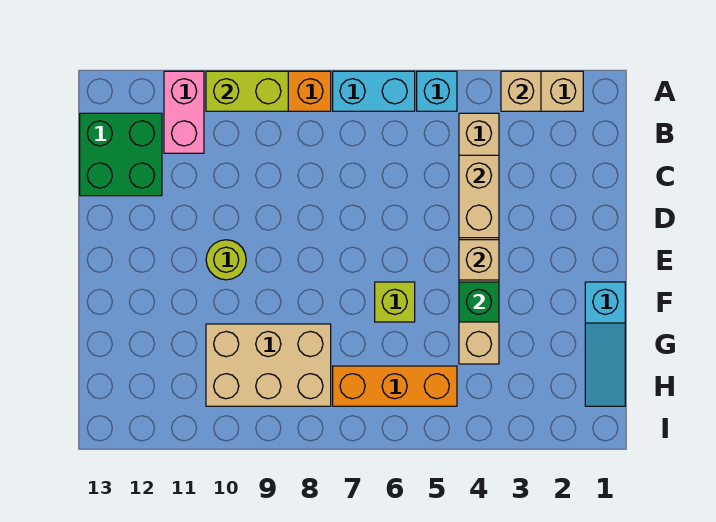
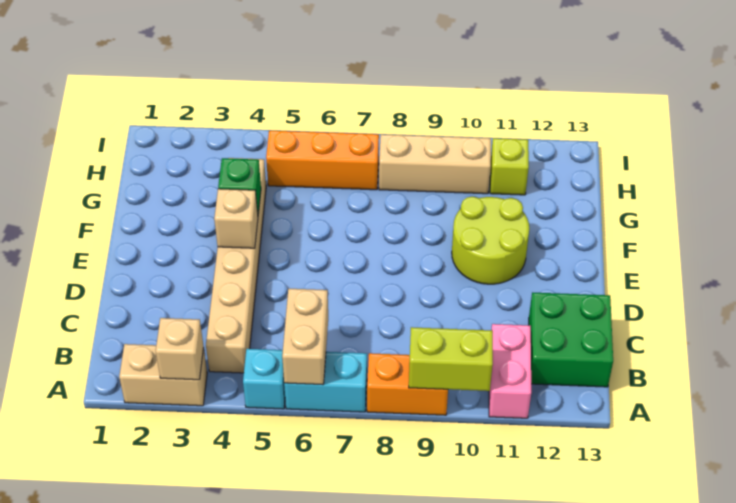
tan brick C4:D4 level 2 -> tan brick A6:B6 level 2
lime round brick E10 level 1 -> lime round brick E10:F11 level 1
cyan slope F1:H1 level 1 top F -> none
lime brick F6 level 1 -> lime brick H11 level 1
tan brick G8:H10 level 1 -> tan brick H8:H10 level 1

